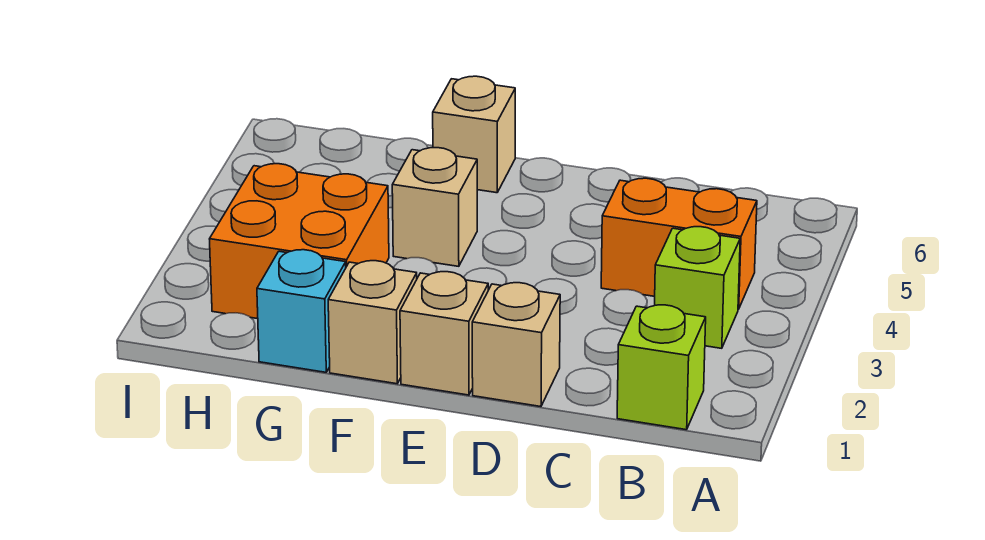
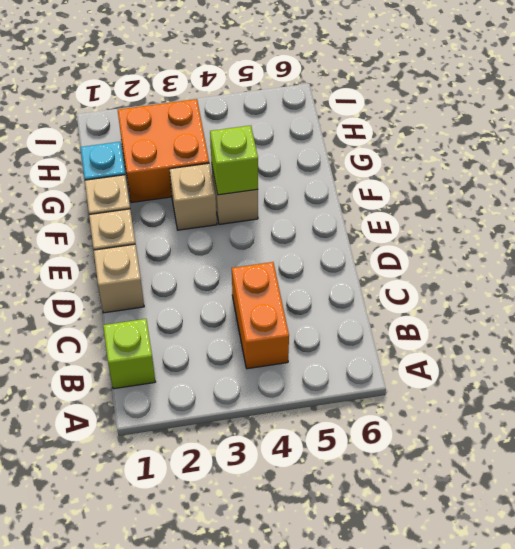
lime brick B3 level 1 -> lime brick F4 level 2
tan brick F6 level 1 -> tan brick F3 level 1

